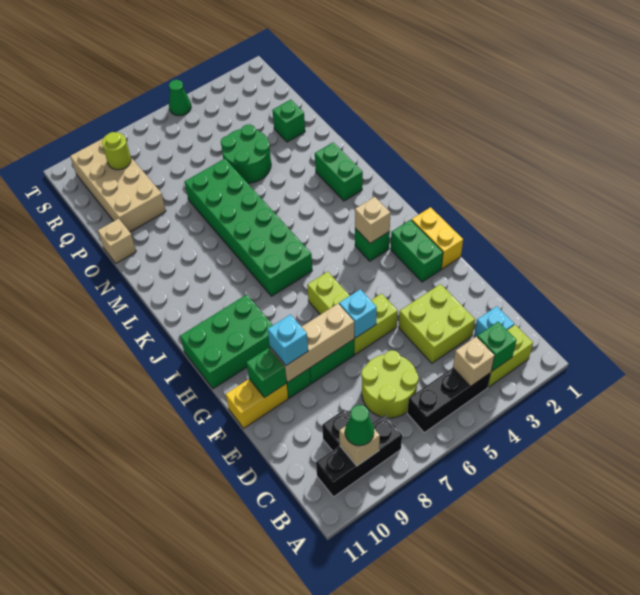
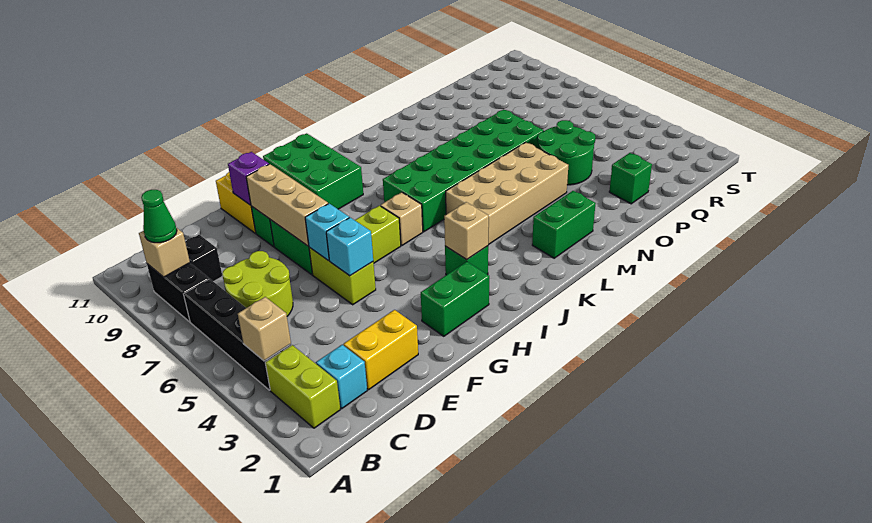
green brick B3 level 2 -> none
black brick B4:B6 level 1 -> black brick B4:B7 level 1
black brick B8:B10 level 1 -> black brick B8:B9 level 1
lime brick D3:E4 level 1 -> none
cyan brick F9 level 3 -> cyan brick F5 level 2
green brick F10 level 2 -> purple brick F10 level 2
yellow brick G1:H1 level 1 -> yellow brick D2:E2 level 1
tan brick O11 level 1 -> tan brick I6 level 1
tan brick P9:S10 level 1 -> tan brick K4:N5 level 1
lime round brick R9 level 2 -> none
green cone T5 level 1 -> none

